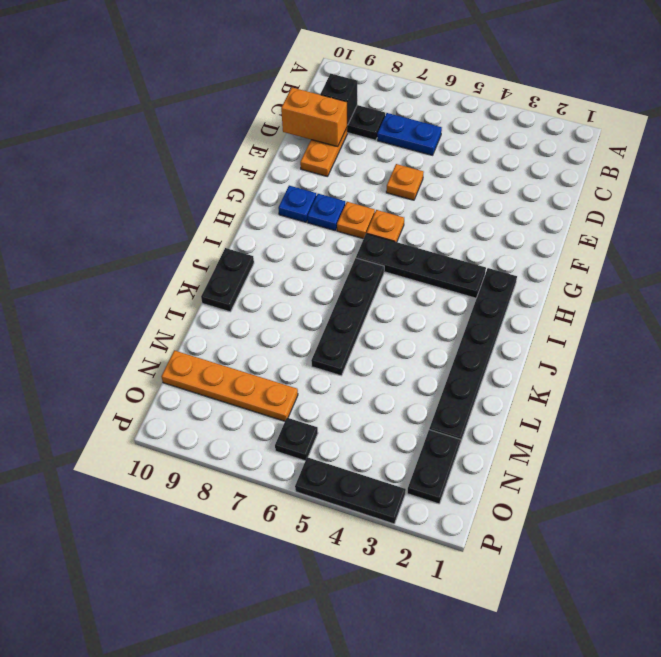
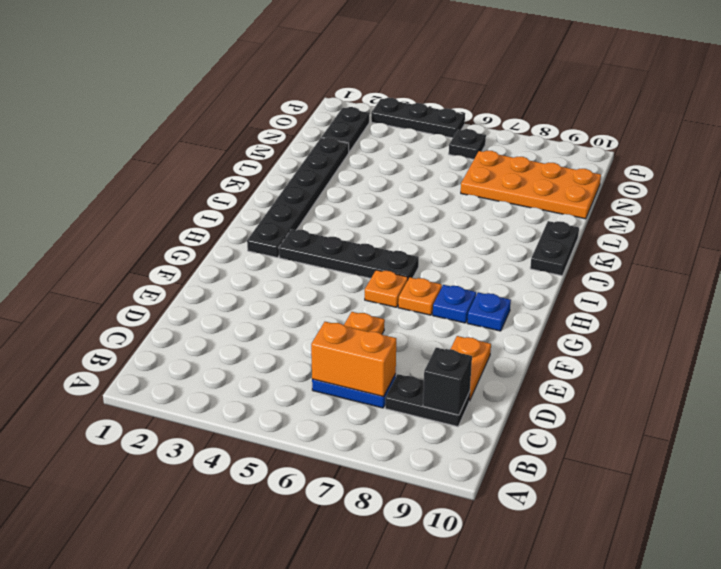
orange brick D9:D10 level 2 -> orange brick C6:C7 level 2
black plate I6:L6 level 1 -> none
orange plate N7:N10 level 1 -> orange plate M7:N10 level 1

